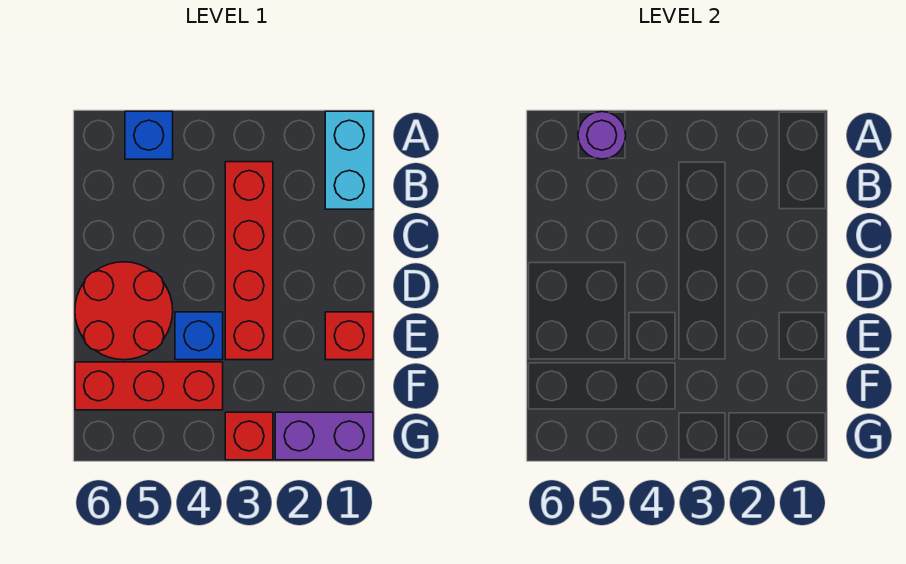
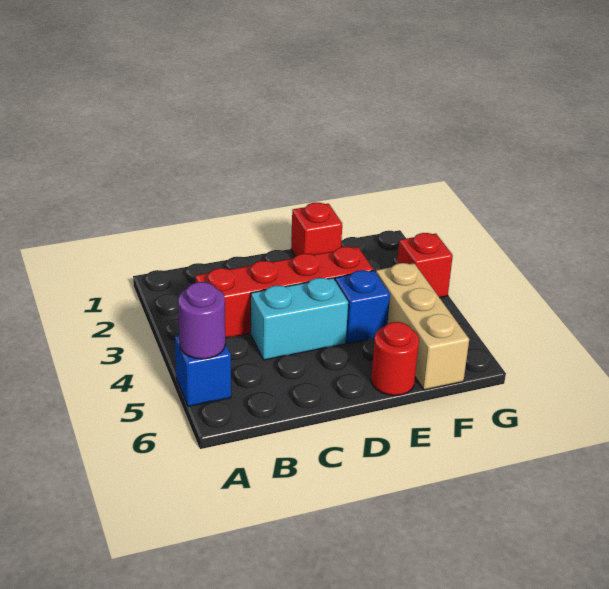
cyan brick A1:B1 level 1 -> cyan brick C4:D4 level 1
red round brick D5:E6 level 1 -> red round brick E6 level 1
red brick F4:F6 level 1 -> tan brick F4:F6 level 1
purple brick G1:G2 level 1 -> none

